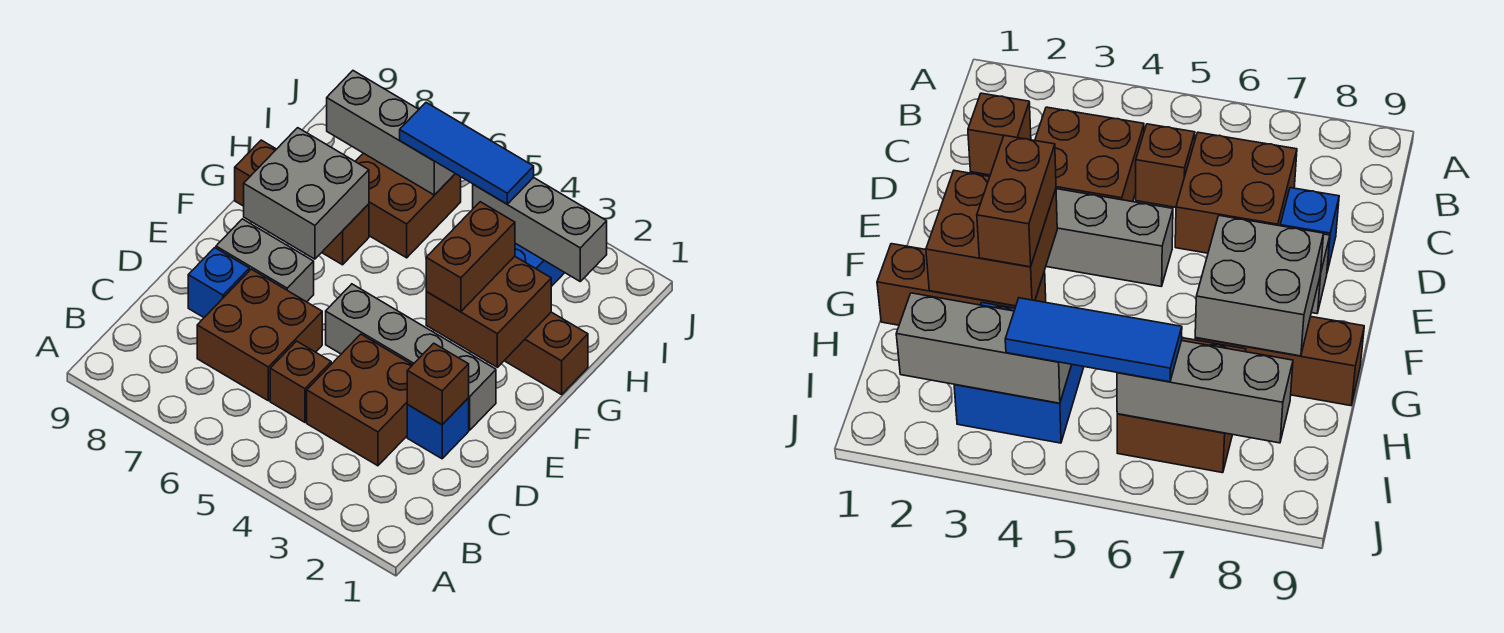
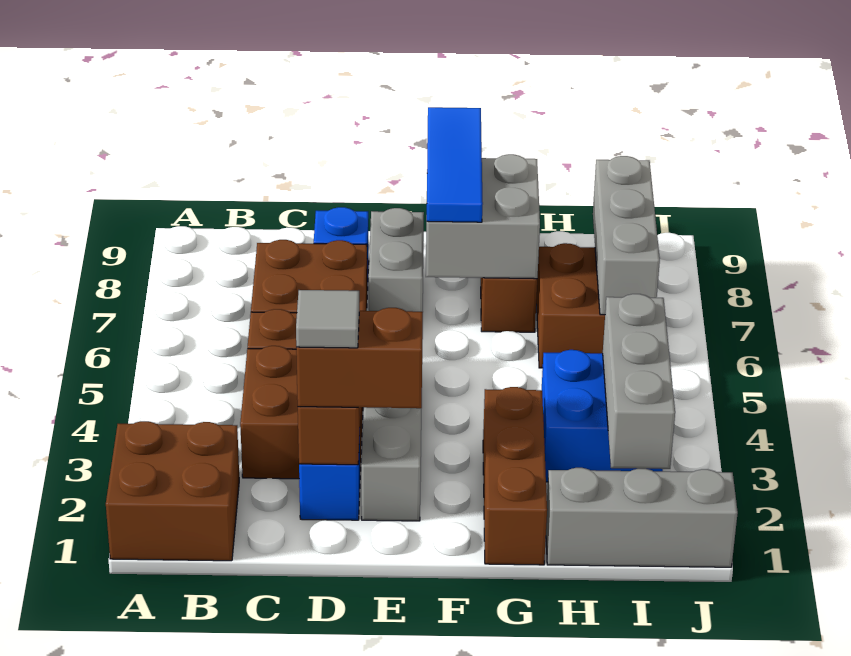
none -> grey tile D2 level 4
brown brick F2:G3 level 2 -> brown brick A1:B2 level 1
brown brick F3:G3 level 3 -> brown brick D2:E2 level 3
none -> grey brick H1:J1 level 1
blue tile I4:I6 level 3 -> blue tile F7:F9 level 3

